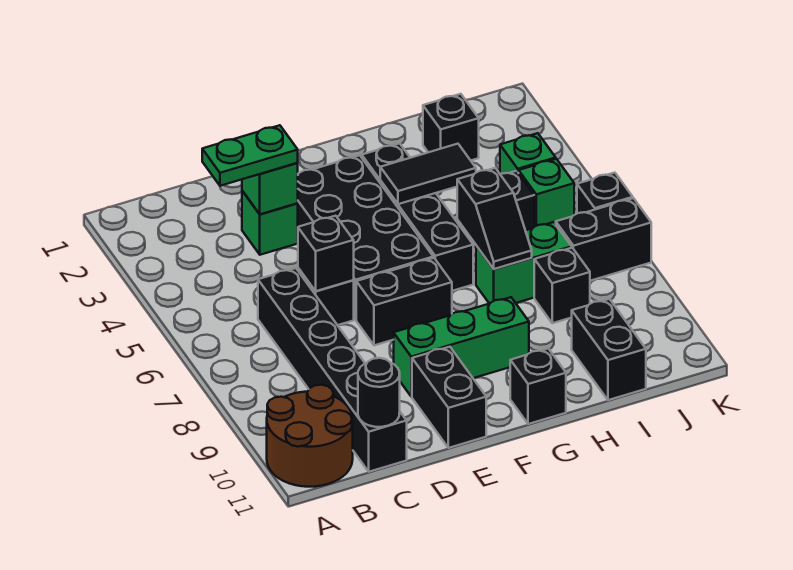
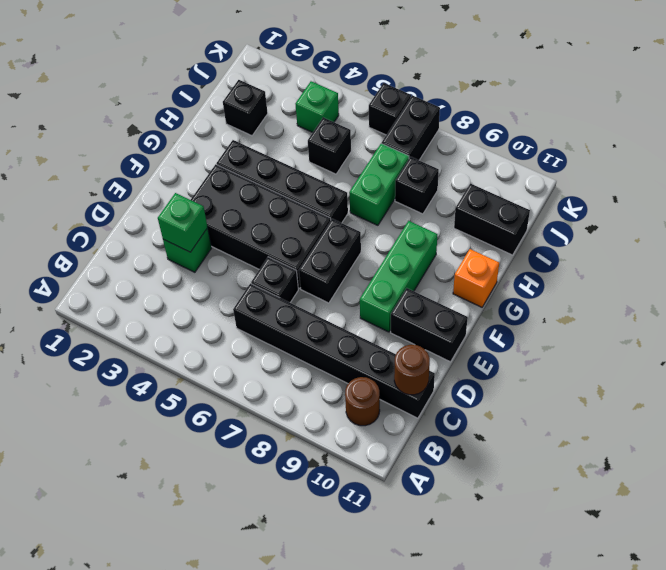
brown round brick A10:B11 level 1 -> brown round brick B10 level 1
green plate C3:D3 level 3 -> none
black round brick C11 level 2 -> brown round brick C11 level 2
black brick D6 level 2 -> none
black tile G4:H4 level 2 -> none
black brick G11 level 1 -> orange brick G11 level 1
black slope H6:H7 level 2 top 6 -> none
green brick J5 level 1 -> none

